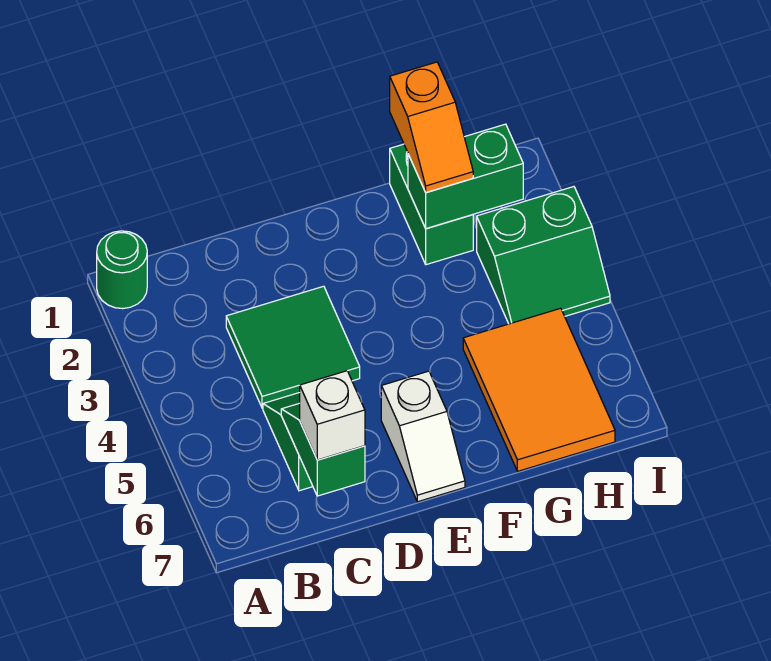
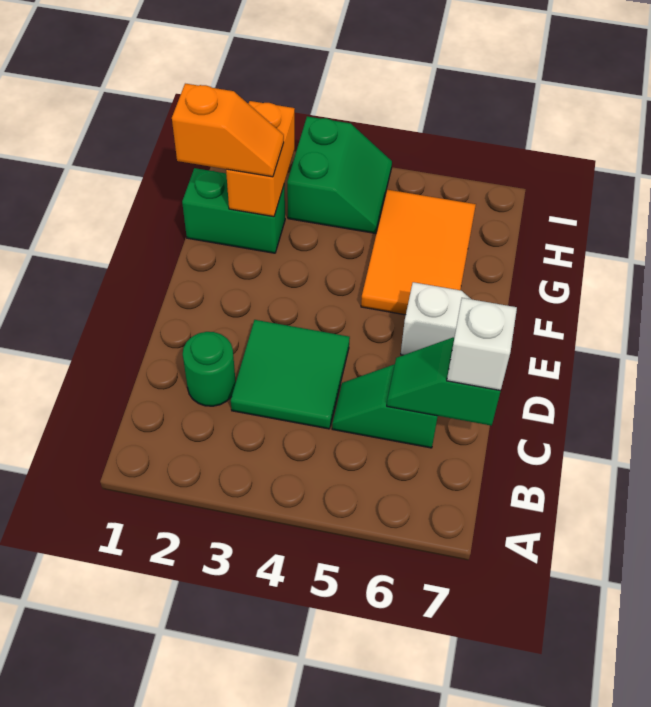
green round brick A1 level 1 -> green round brick C2 level 1
green brick G2:H2 level 2 -> orange brick G2:H2 level 2
orange tile G5:H7 level 1 -> orange tile F5:H6 level 1

